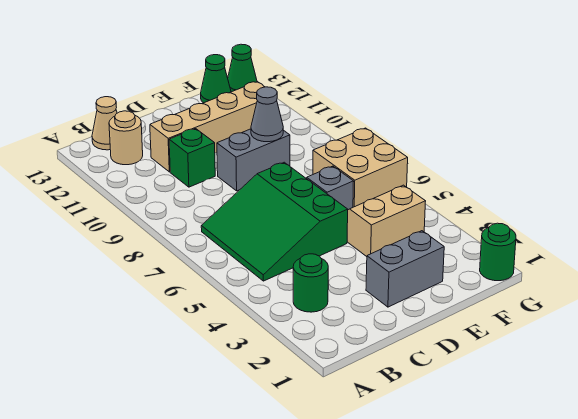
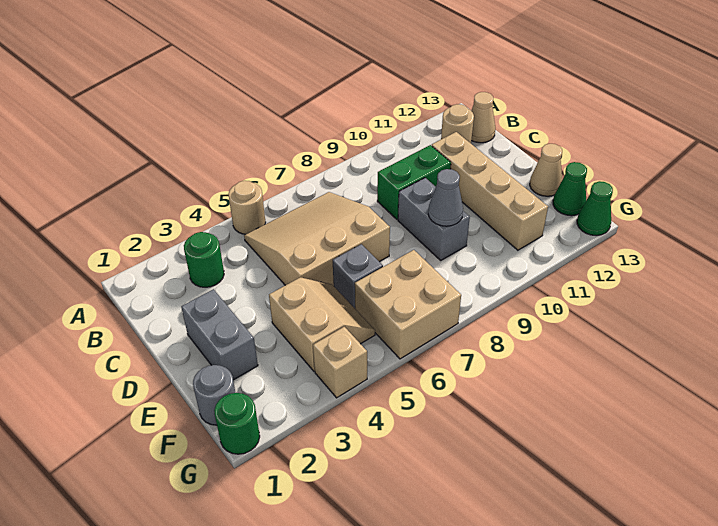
none -> tan round brick A5 level 1
green slope B5:D7 level 1 top D -> tan slope B5:D7 level 1 top D
green brick C10 level 1 -> green brick C9:C10 level 1
none -> tan cone E13 level 1
none -> grey round brick F1 level 1
none -> tan brick G4 level 1

